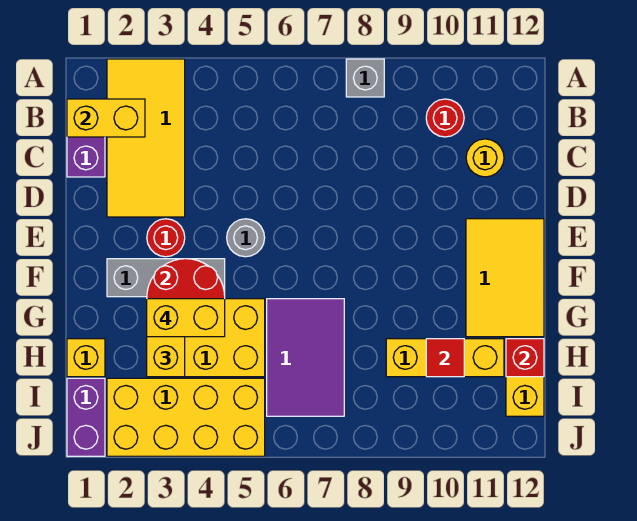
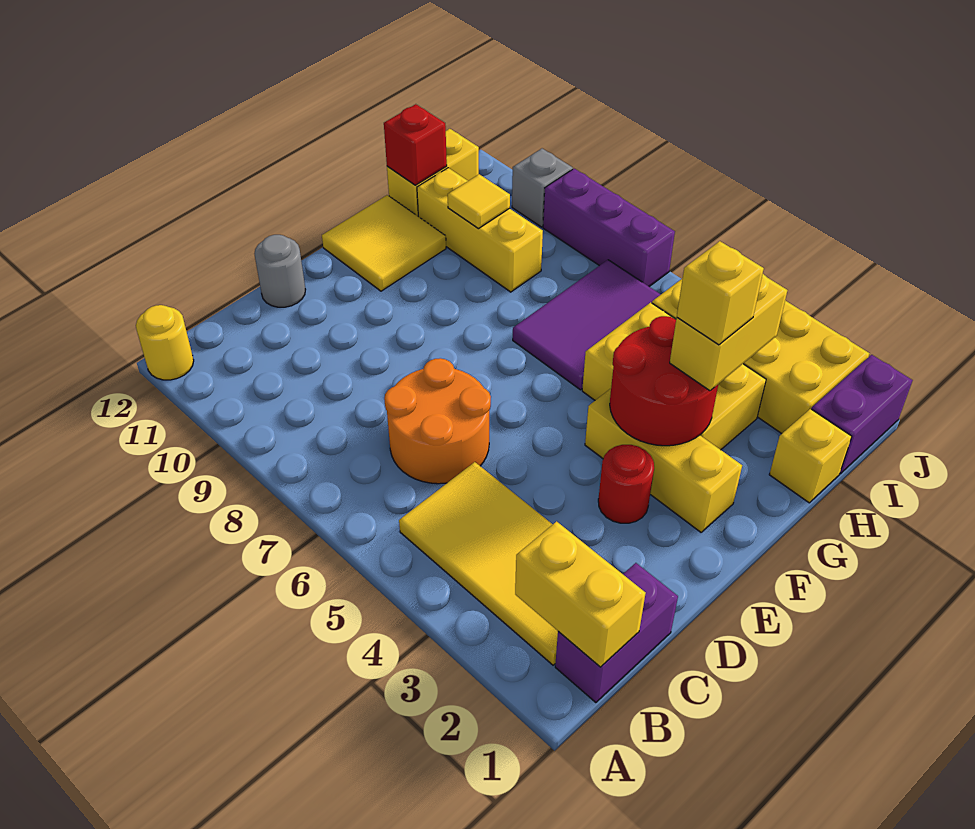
yellow tile A2:D3 level 1 -> yellow tile B2:C5 level 1
grey brick A8 level 1 -> grey brick J10 level 1
red round brick B10 level 1 -> none
none -> orange round brick C6:D7 level 1
yellow round brick C11 level 1 -> yellow round brick A12 level 1
grey round brick E5 level 1 -> grey round brick D12 level 1
yellow tile E11:G12 level 1 -> yellow tile F11:G12 level 1
grey brick F2:F4 level 1 -> yellow brick F2:F4 level 1
yellow brick G3:G4 level 4 -> yellow brick G3 level 4
red tile H10 level 2 -> yellow tile H10 level 2
none -> purple brick J7:J9 level 1

